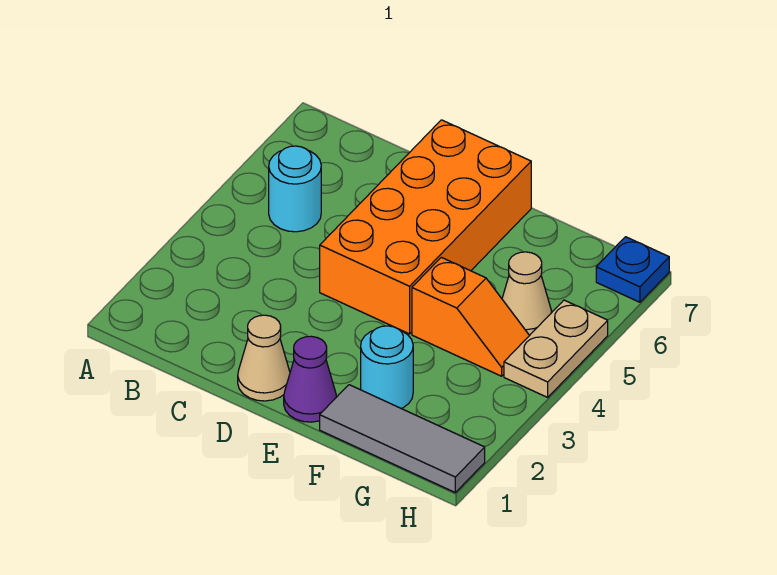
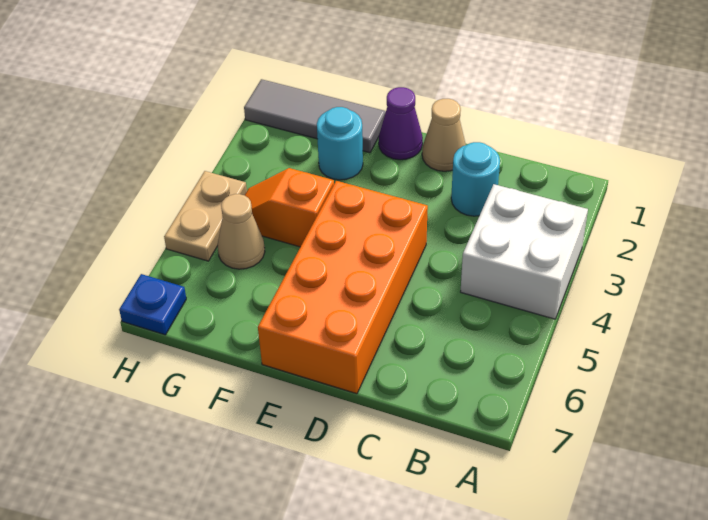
none -> white brick A3:B4 level 1
cyan round brick B5 level 1 -> cyan round brick C2 level 1

